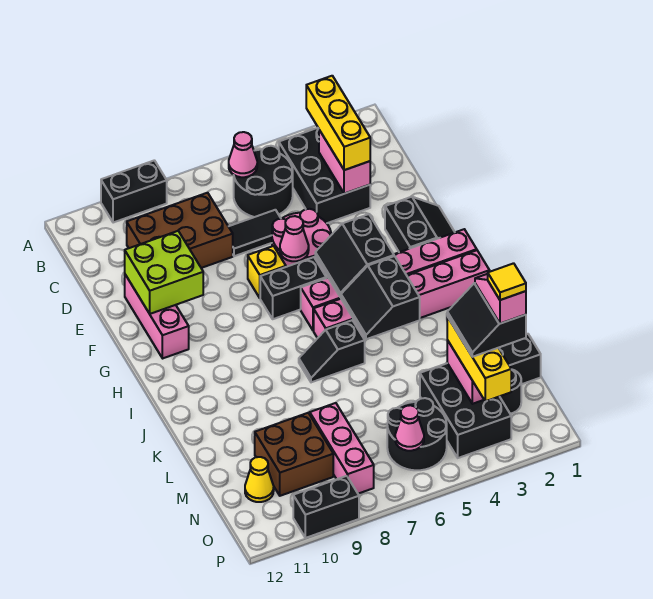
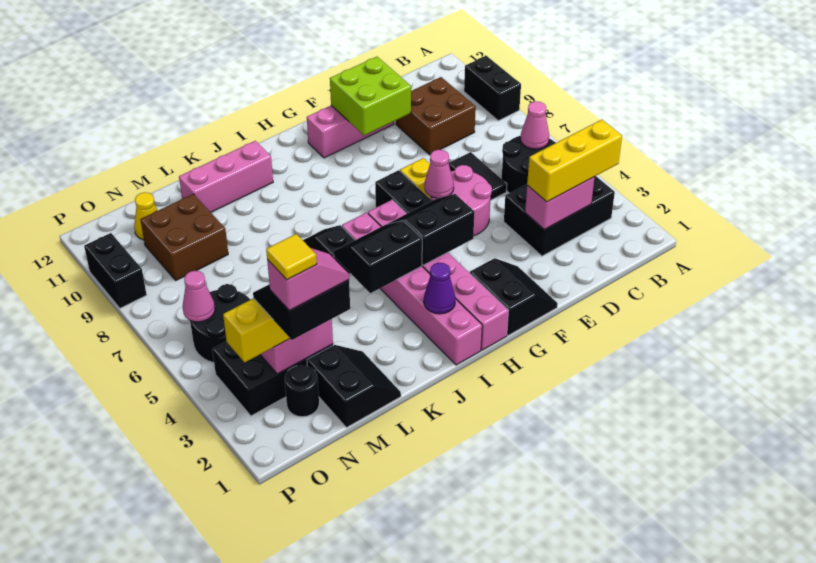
brown brick C8:D10 level 1 -> brown brick C9:D10 level 1
black slope F1:G2 level 1 top 2 -> black slope F1:G2 level 1 top G
none -> purple cone I2 level 2
pink brick M8:O8 level 1 -> pink brick J11:L11 level 1

